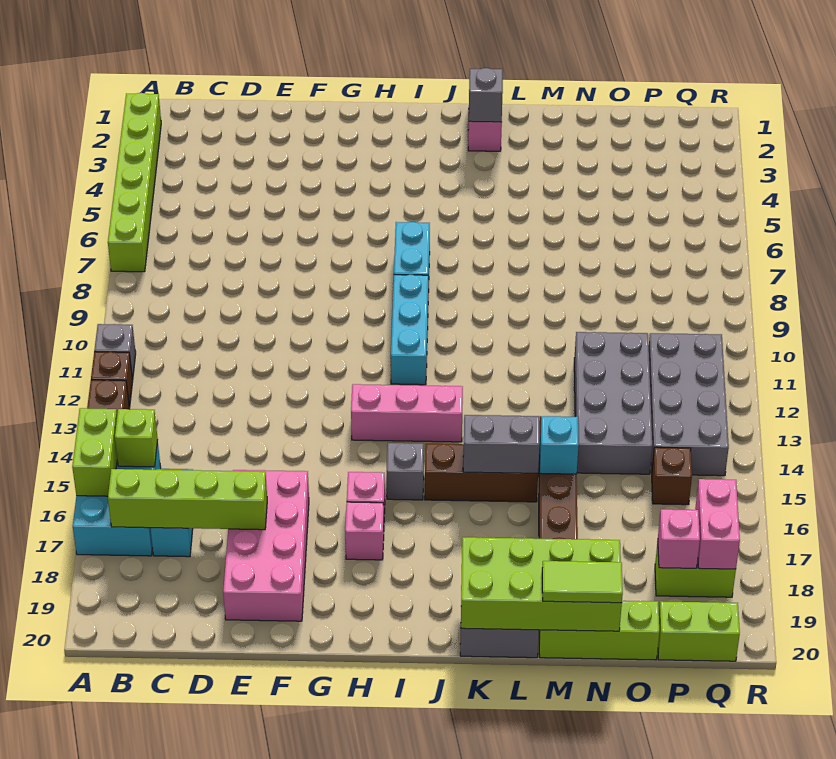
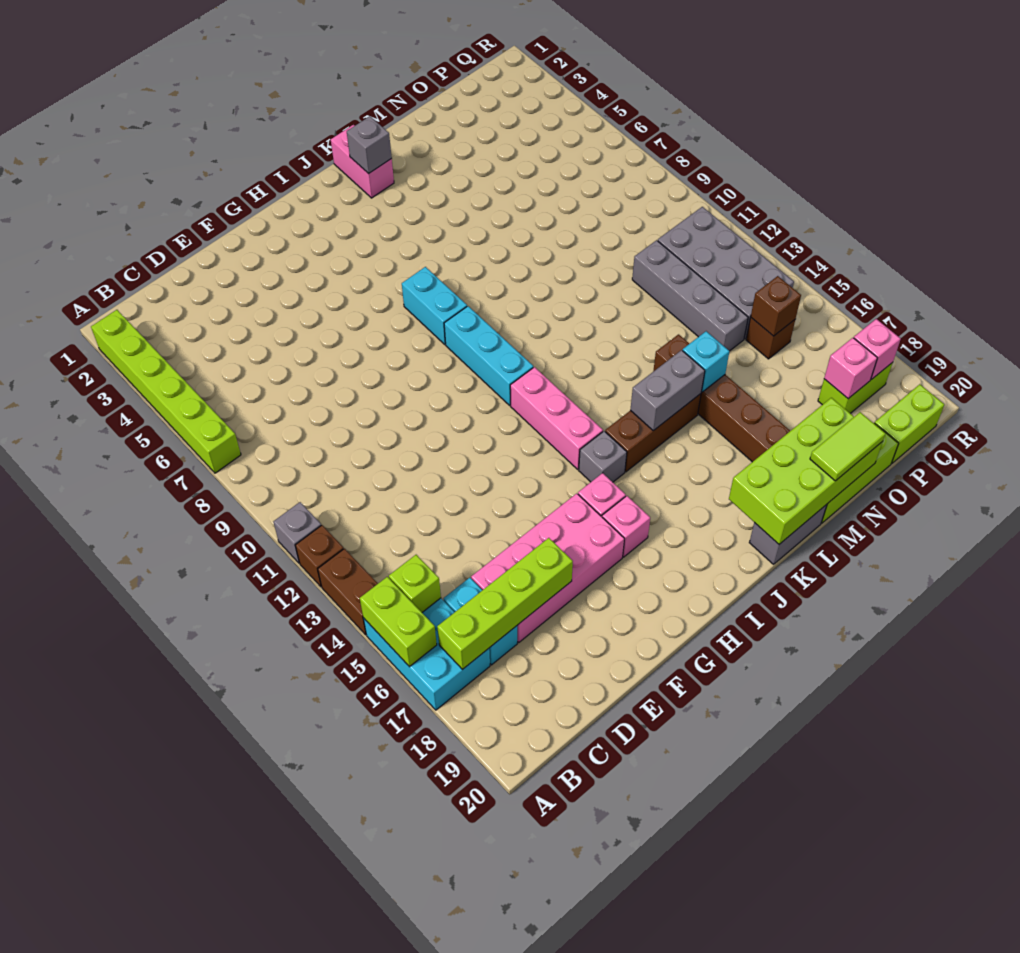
pink brick E16:F19 level 1 -> pink brick D16:G17 level 1
pink brick H13:J13 level 1 -> pink brick I12:I14 level 1
grey brick N11:O14 level 1 -> grey brick O11:O14 level 1
none -> brown brick P15 level 2
pink brick Q17:Q18 level 2 -> pink brick Q18 level 2

